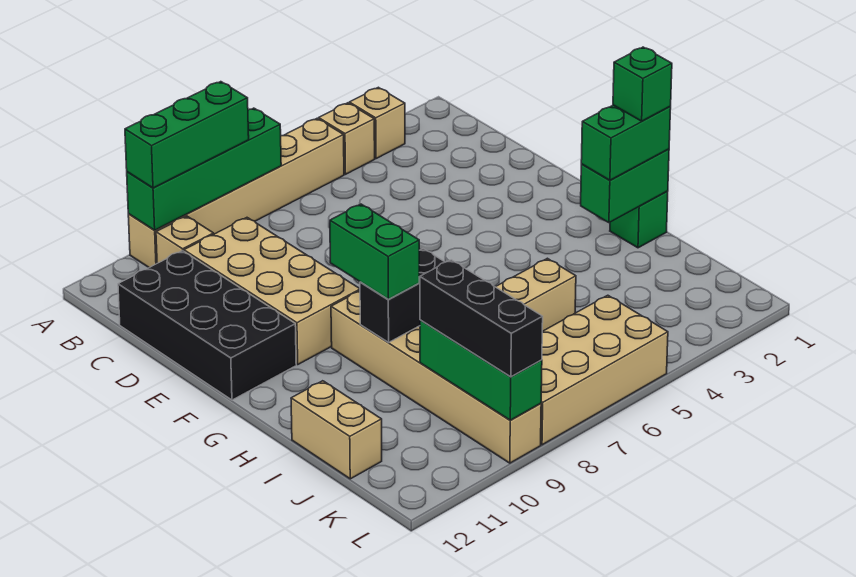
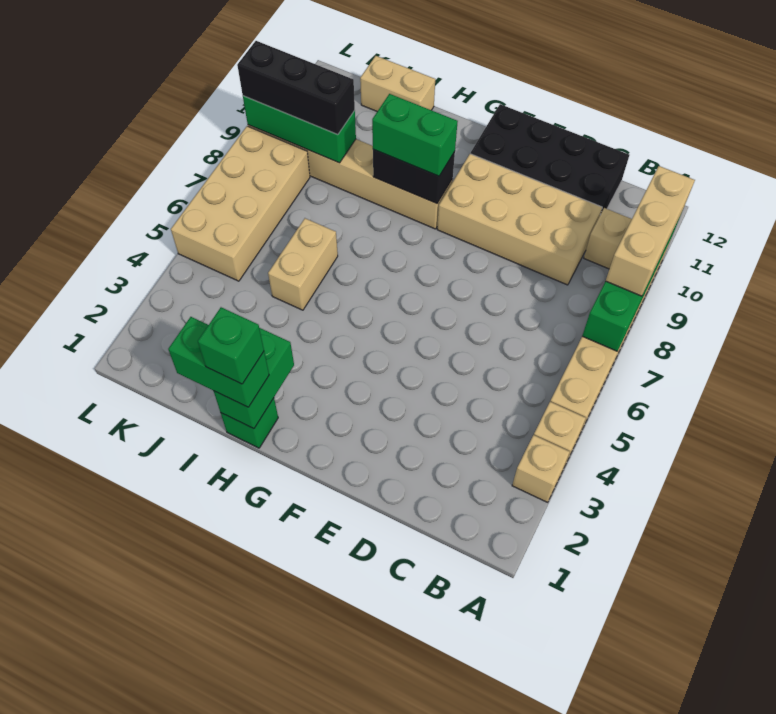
green brick A8:A10 level 3 -> tan brick A8:A10 level 3
green brick H1:H2 level 3 -> green brick H1:I1 level 3
black brick H8:H9 level 2 -> black brick G9:H9 level 2

